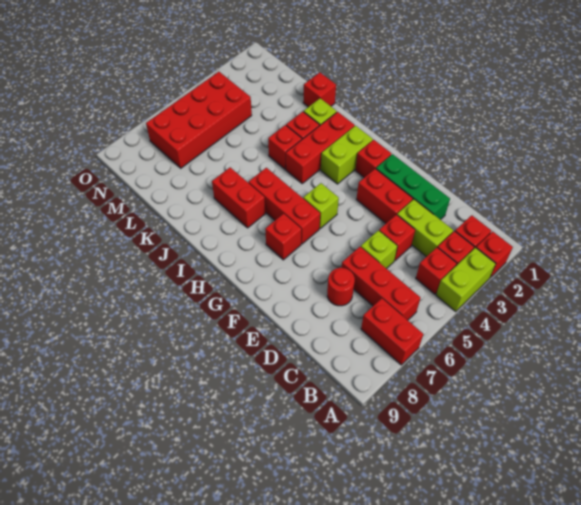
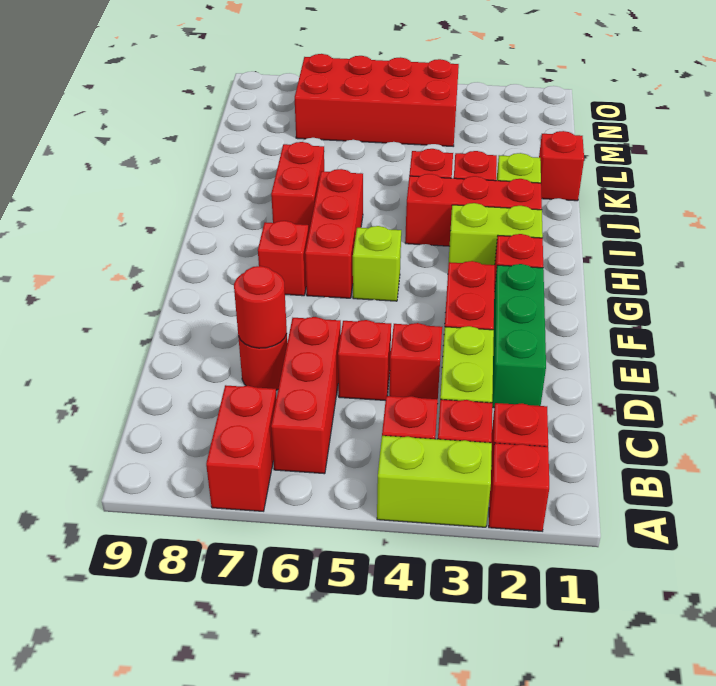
lime brick D5 level 1 -> red brick D5 level 1
none -> red round brick D7 level 2

